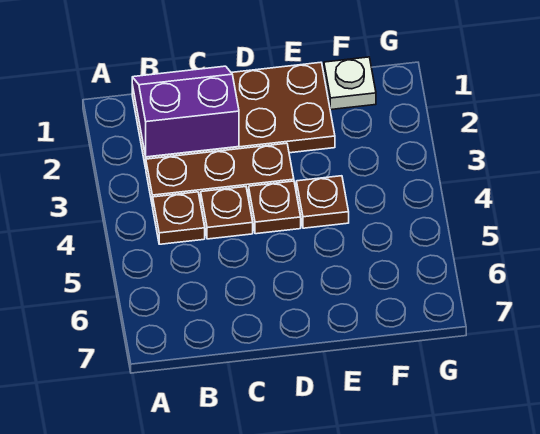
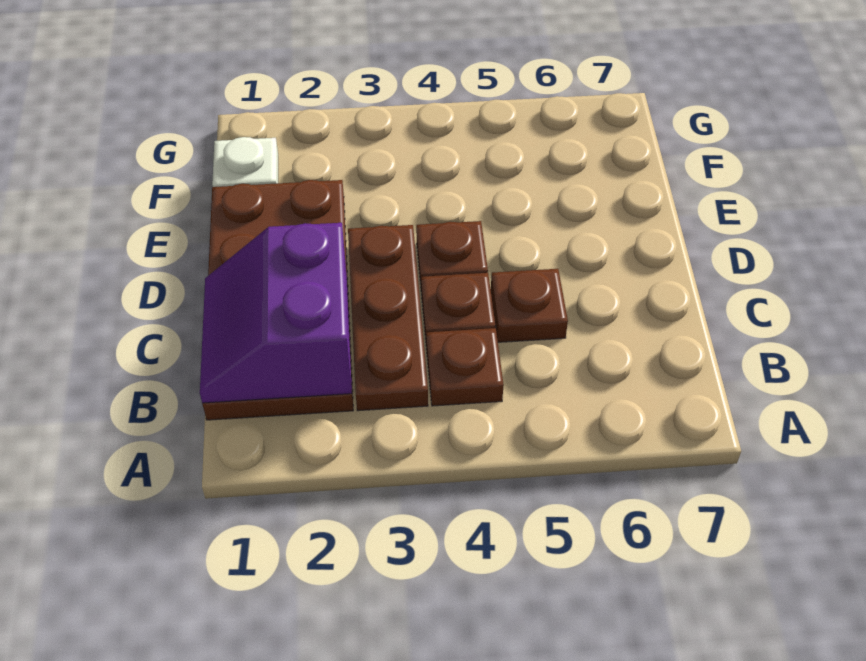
brown plate E4 level 1 -> brown plate C5 level 1

